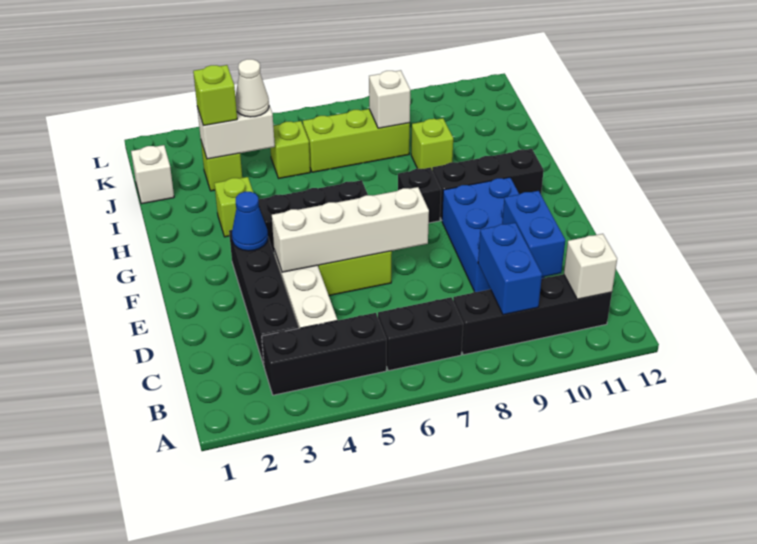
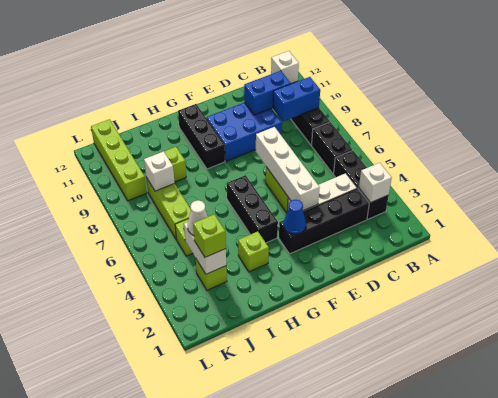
black brick G8 level 1 -> none
white brick J1 level 1 -> white brick B3 level 2
none -> lime brick K9:K12 level 1

